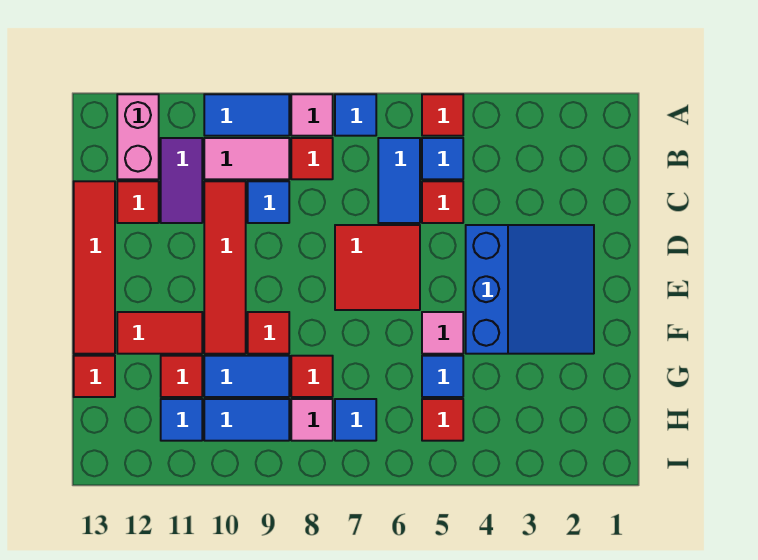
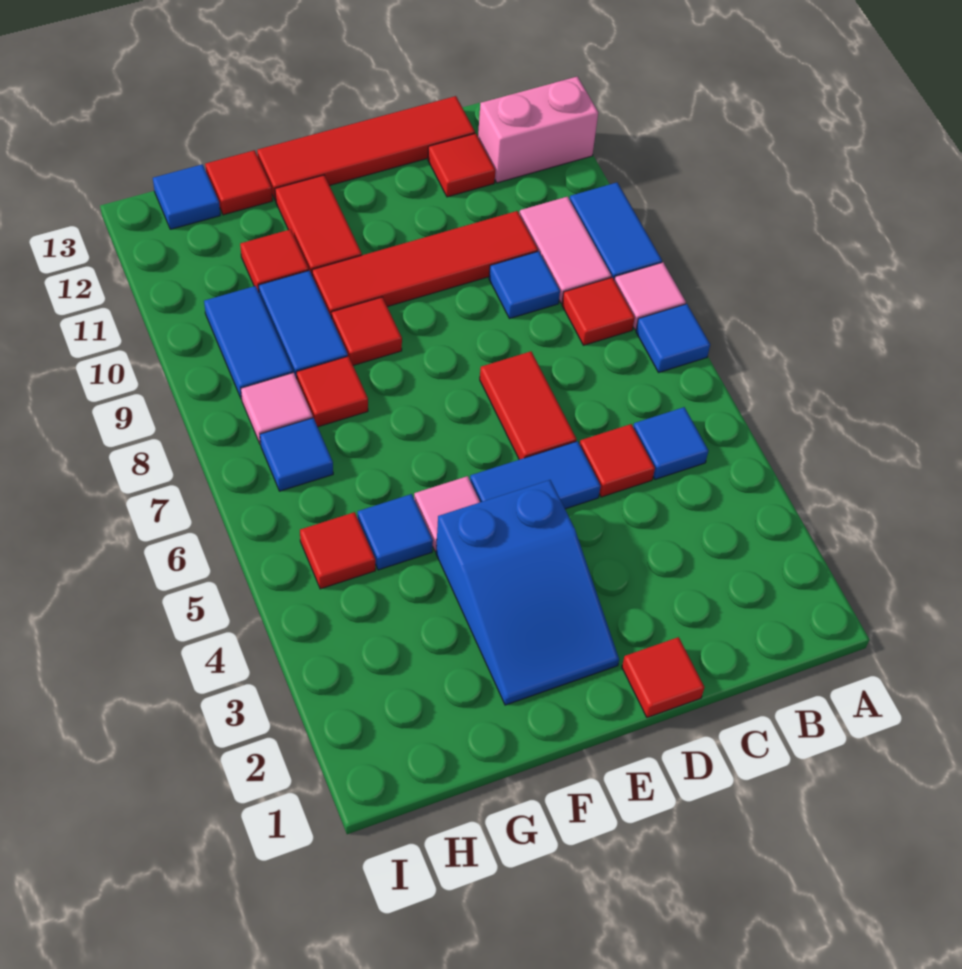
red tile A5 level 1 -> red tile D1 level 1
blue tile B6:C6 level 1 -> blue tile D5:E5 level 1
purple tile B11:C11 level 1 -> none
blue slope D2:F4 level 1 top 4 -> blue slope E2:F4 level 1 top 4
red tile D6:E7 level 1 -> red tile D6:D7 level 1
blue tile H11 level 1 -> blue tile H13 level 1

